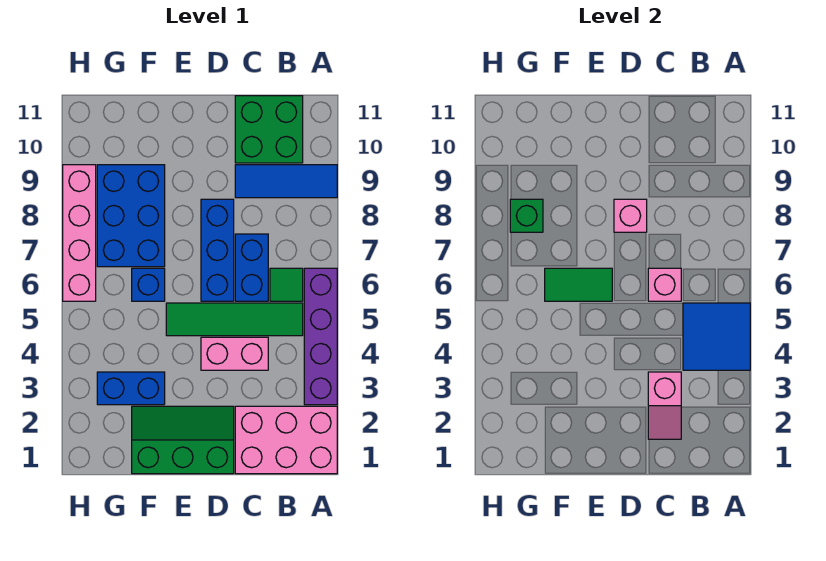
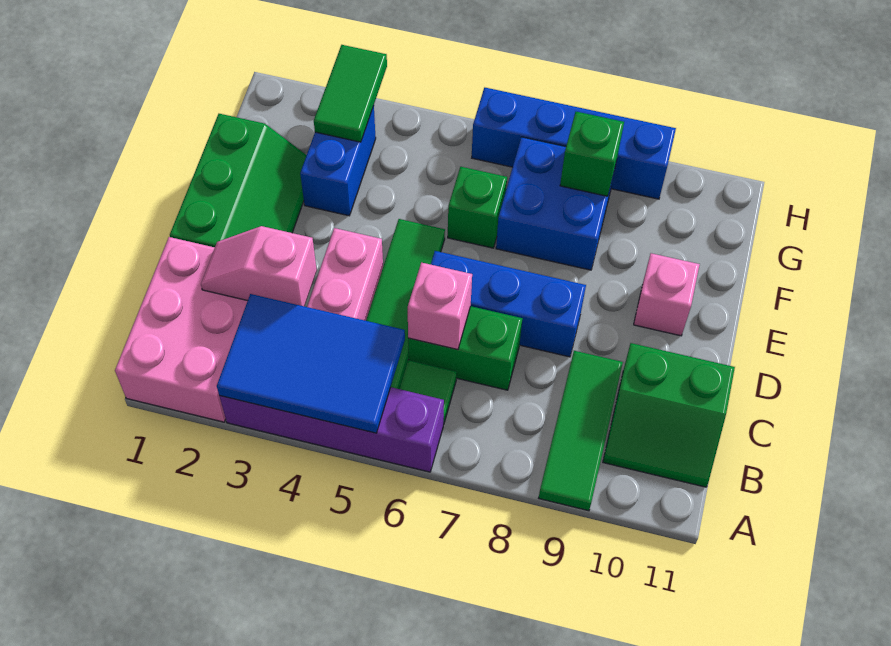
blue tile A4:B5 level 2 -> blue tile A3:B5 level 2
blue tile A9:C9 level 1 -> green tile A9:C9 level 1
green brick B10:C11 level 1 -> green slope B10:C11 level 1 top C
blue brick C6:C7 level 1 -> green brick C6:C7 level 1
pink brick D8 level 2 -> pink brick E10 level 1
green tile E6:F6 level 2 -> green tile G3:H3 level 2
blue brick F6 level 1 -> green brick F6 level 1
blue brick F7:G9 level 1 -> blue brick F7:G8 level 1
pink brick H6:H9 level 1 -> blue brick H6:H9 level 1

